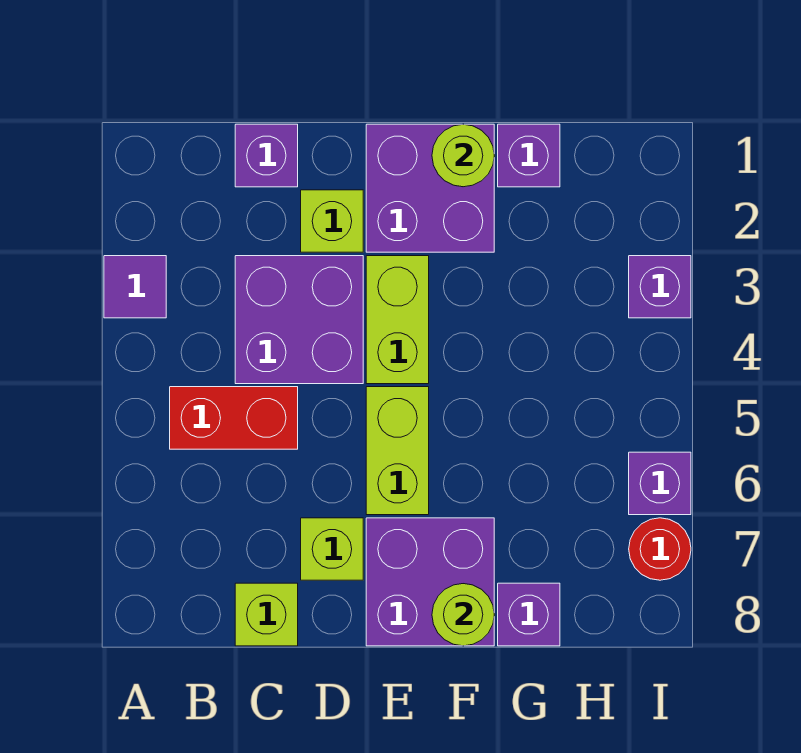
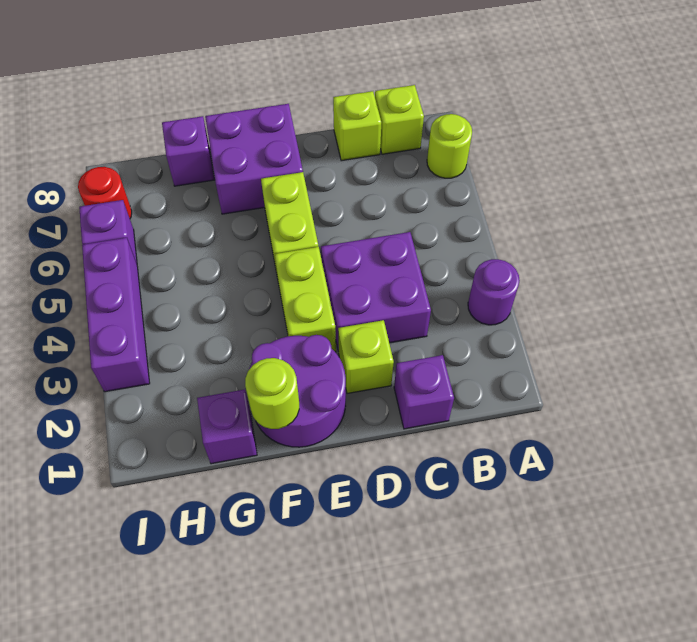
purple tile A3 level 1 -> purple round brick A3 level 1
red brick B5:C5 level 1 -> none
lime brick D7 level 1 -> lime brick B8 level 1
purple brick E1:F2 level 1 -> purple round brick E1:F2 level 1
lime round brick F8 level 2 -> lime round brick A7 level 1
purple brick I3 level 1 -> purple brick I3:I5 level 1

